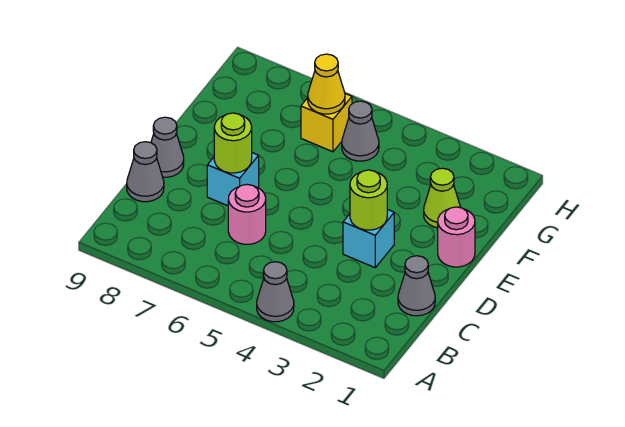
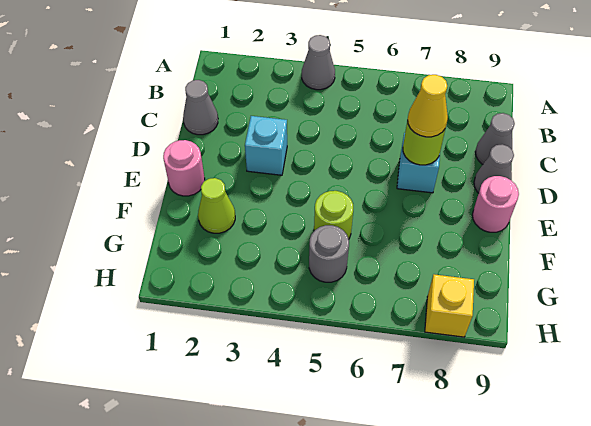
pink round brick C6 level 1 -> pink round brick E9 level 1
lime round brick D3 level 2 -> lime round brick F5 level 1
grey cone G5 level 1 -> grey round brick G5 level 1
yellow brick G6 level 1 -> yellow brick H8 level 1
yellow cone G6 level 2 -> yellow cone D7 level 3

